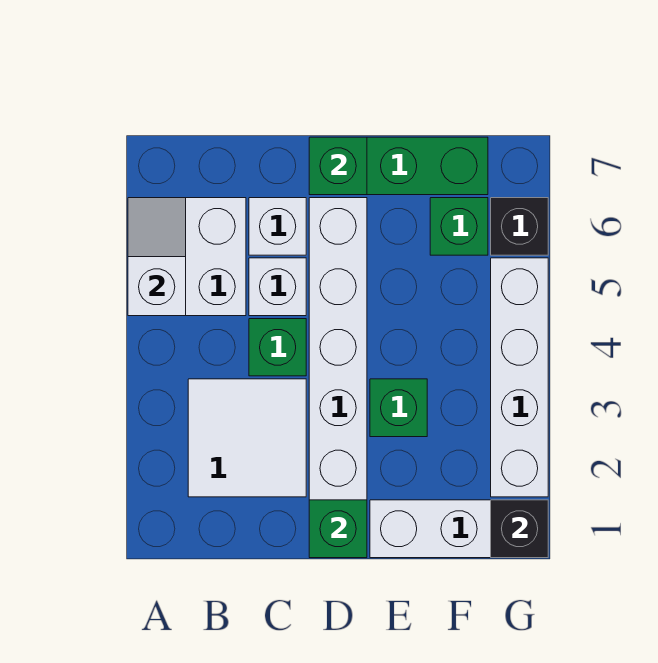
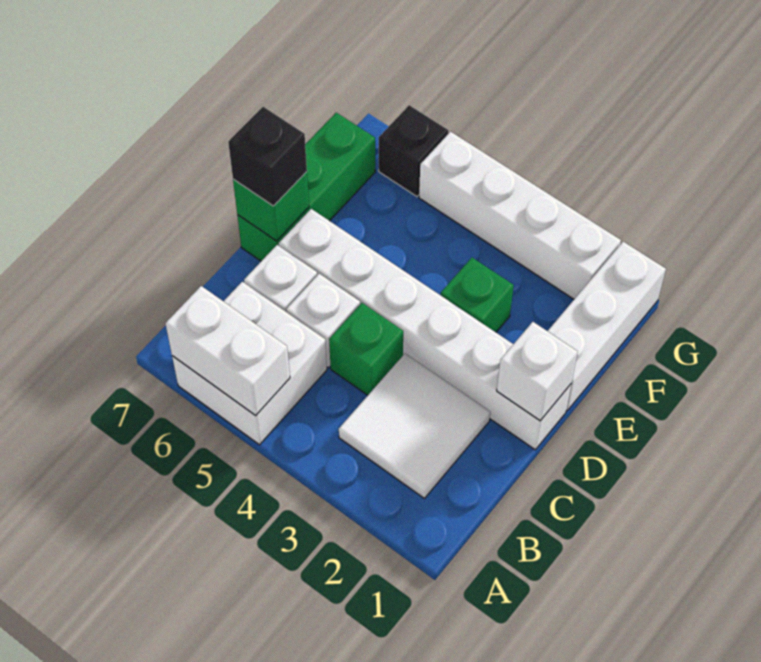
white slope A5:A6 level 2 top 5 -> white brick A5:A6 level 2
green brick D1 level 2 -> white brick D1 level 2
green brick F6 level 1 -> none
black brick G1 level 2 -> black brick D7 level 3

